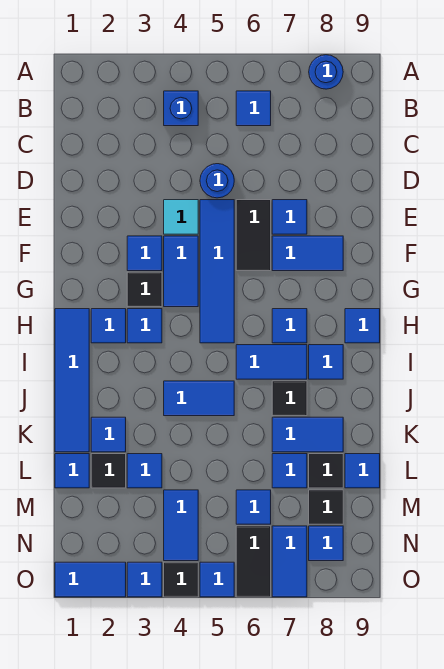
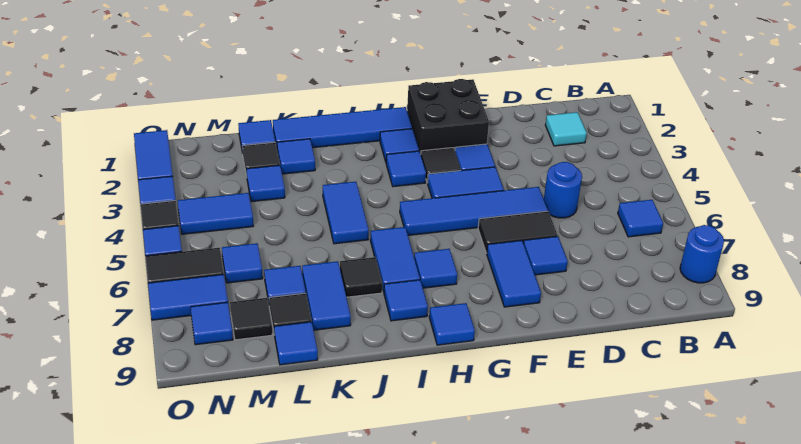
blue brick B4 level 1 -> none
cyan tile E4 level 1 -> cyan tile C2 level 1
none -> black brick F1:G2 level 1

